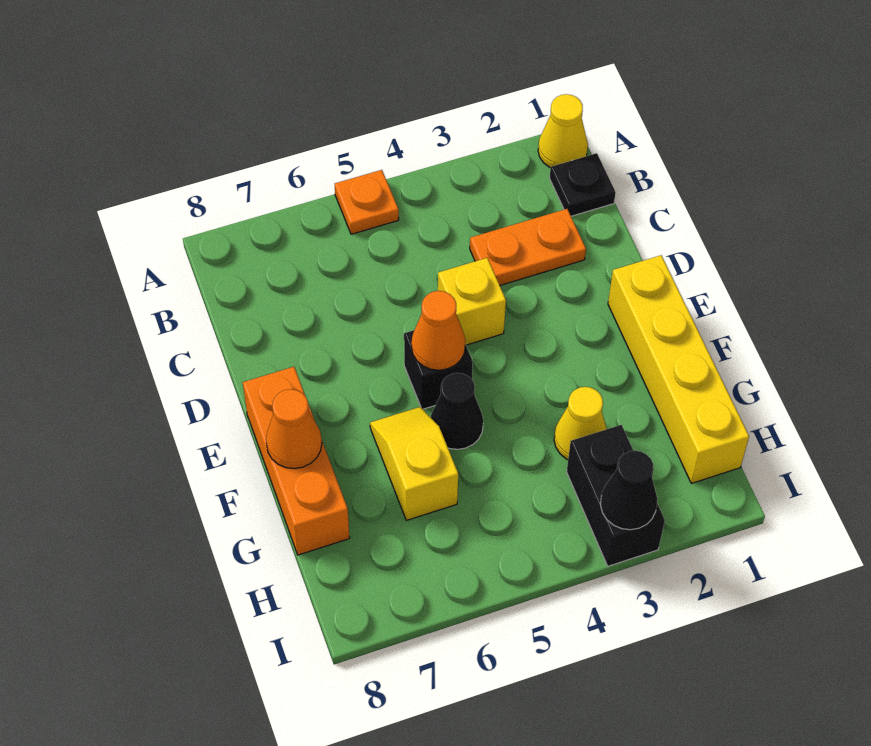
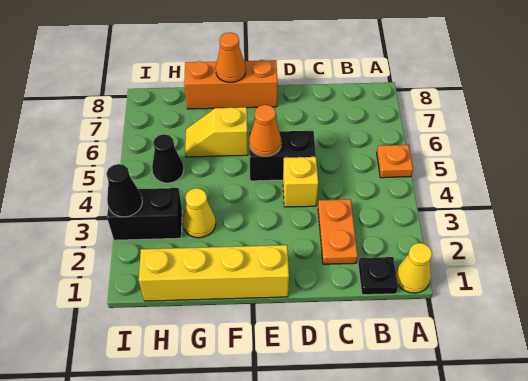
black brick E5 level 1 -> black brick D5:E5 level 1
black cone F5 level 1 -> black cone H5 level 1
yellow slope F6:G6 level 1 top G -> yellow slope F6:G6 level 1 top F

